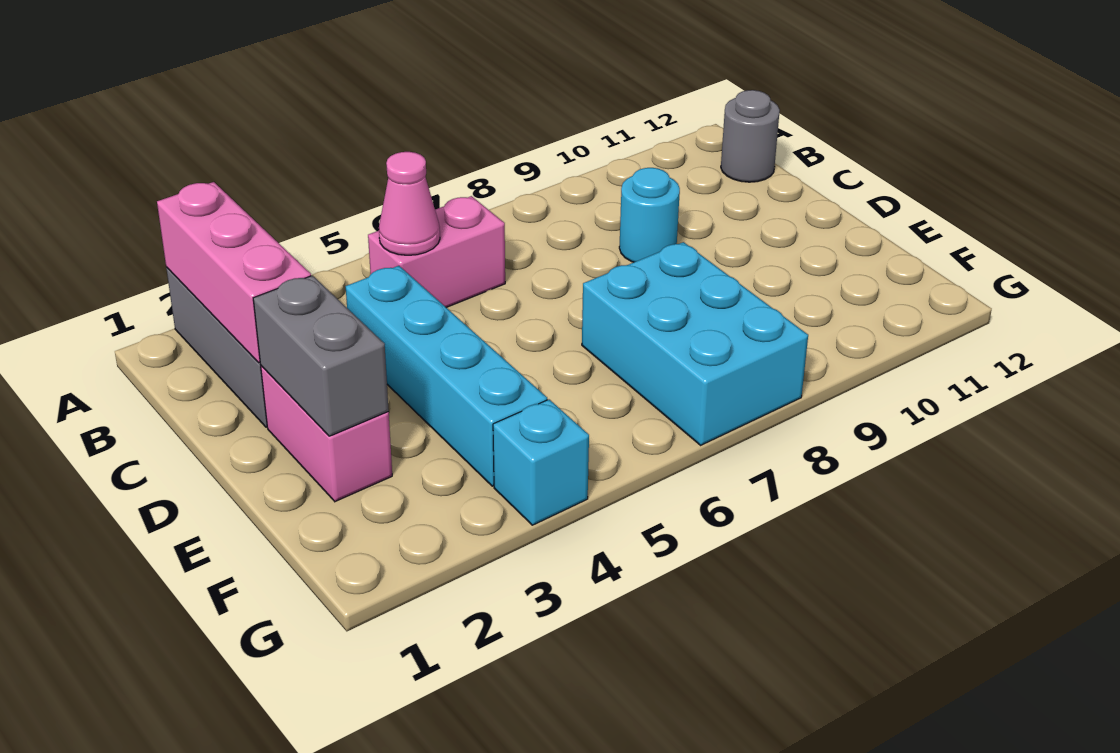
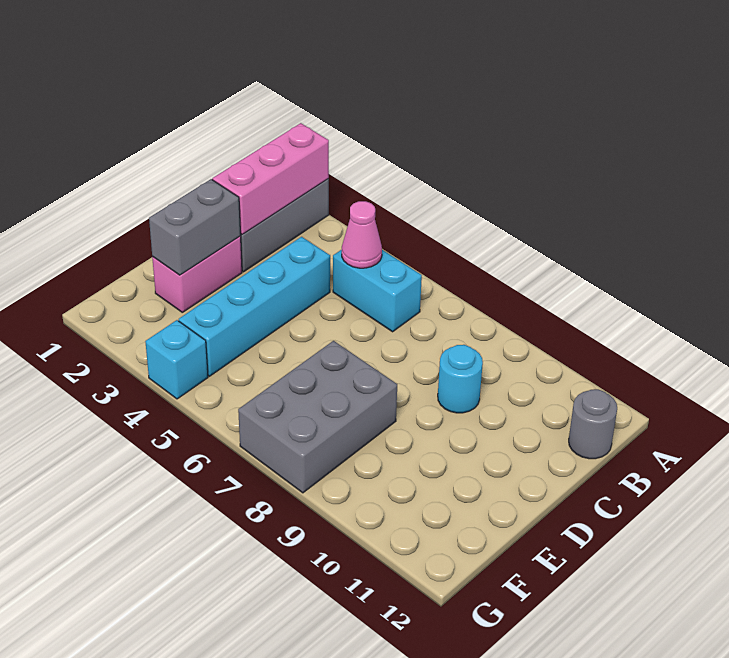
pink brick B5:B6 level 1 -> cyan brick B5:B6 level 1
cyan brick E7:G8 level 1 -> grey brick E7:G8 level 1

